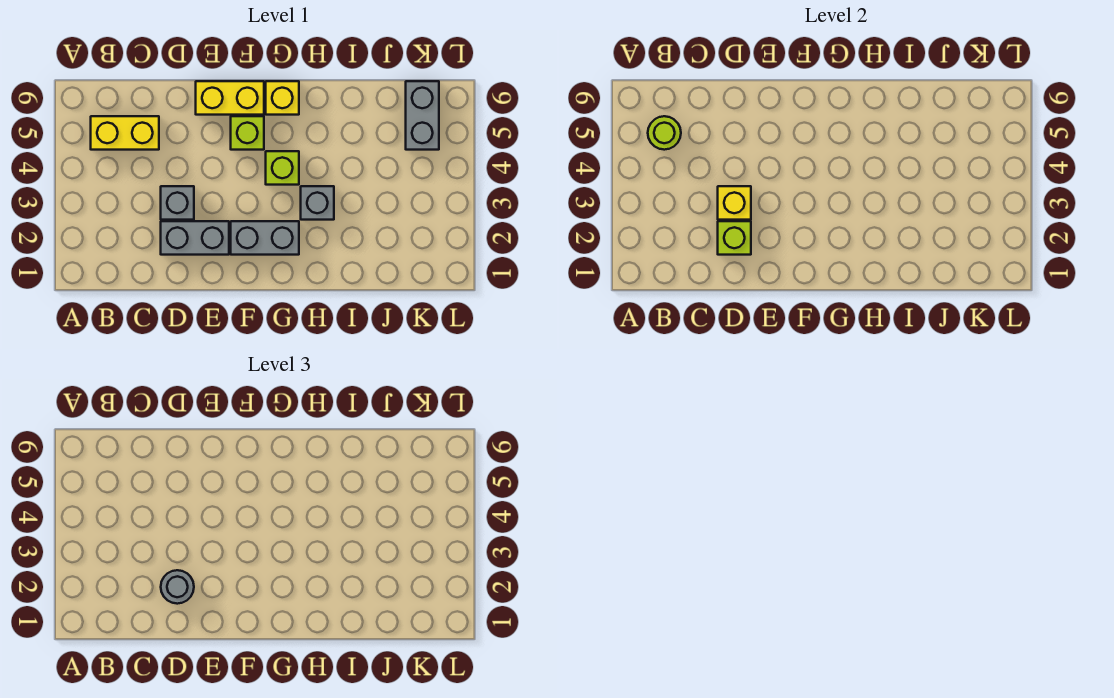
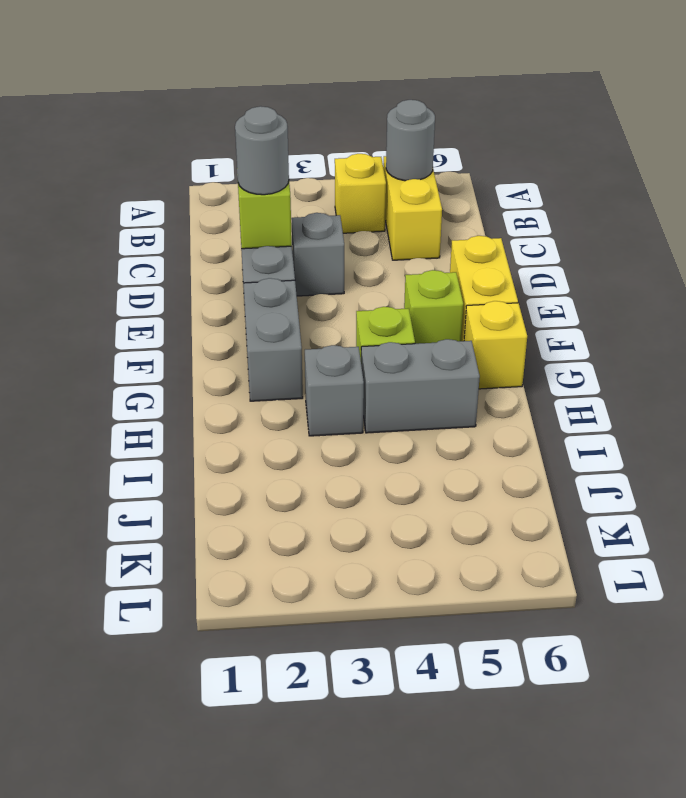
lime round brick B5 level 2 -> grey round brick B5 level 2
yellow brick D3 level 2 -> yellow brick B4 level 1
grey brick K5:K6 level 1 -> grey brick H4:H5 level 1

